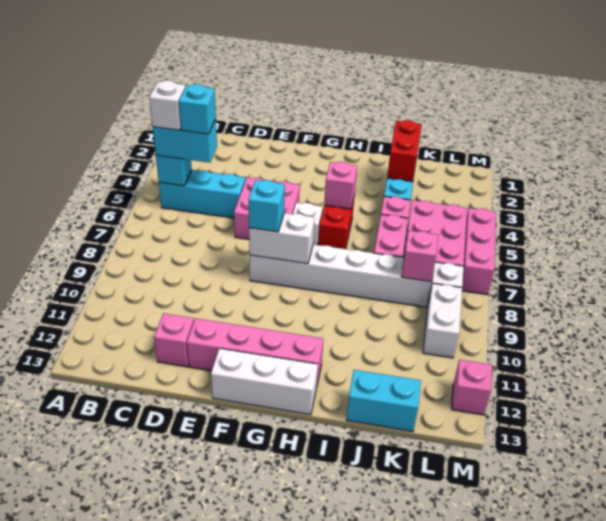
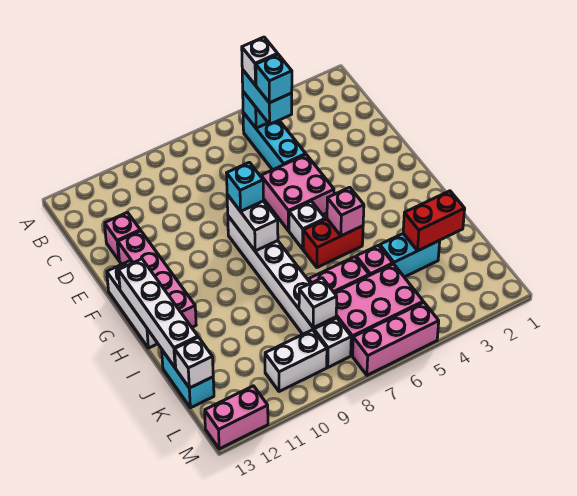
none -> white brick G13:J13 level 2
pink brick K8 level 2 -> white brick K8 level 2
none -> white brick K13 level 2
pink brick M12 level 1 -> pink brick M12:M13 level 1

